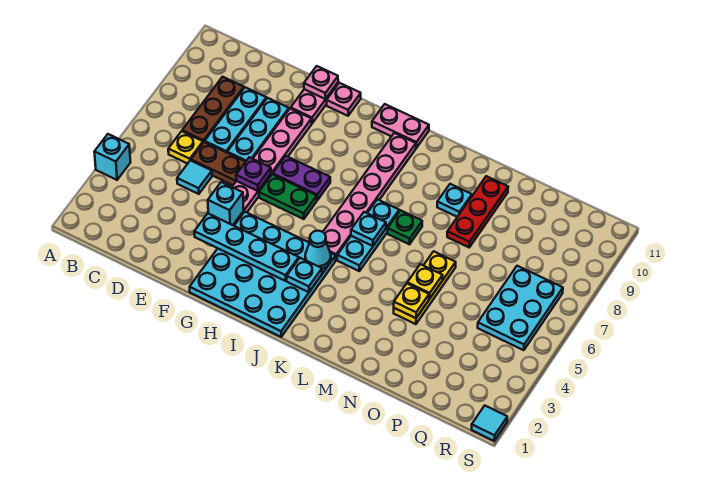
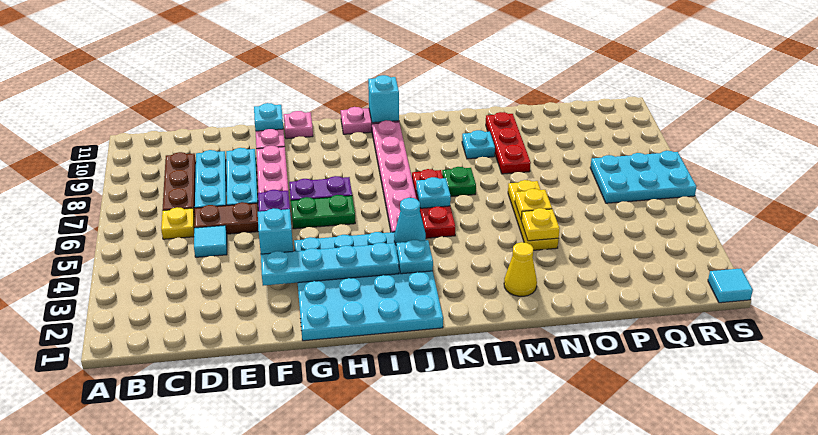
cyan brick A4 level 1 -> cyan brick J11 level 2
pink plate F11 level 2 -> cyan plate F11 level 2
cyan plate K5:K7 level 1 -> red plate K5:K7 level 1
none -> yellow cone M2 level 1
cyan plate Q5:R7 level 1 -> cyan plate Q6:S7 level 1

